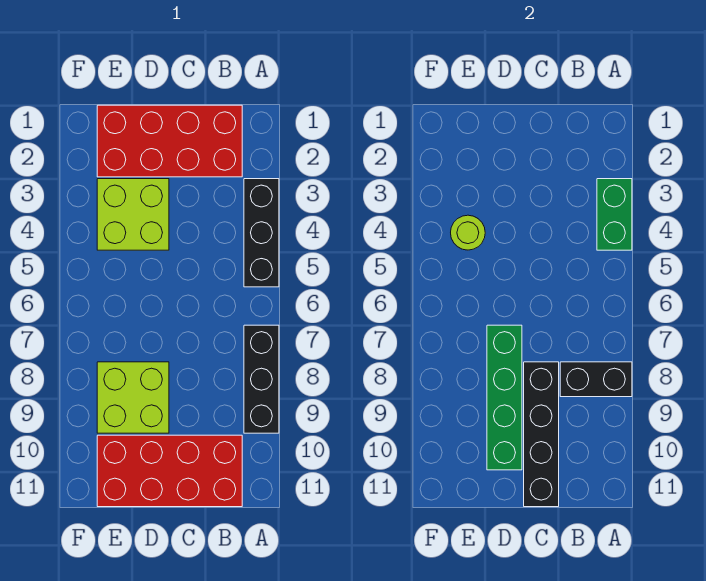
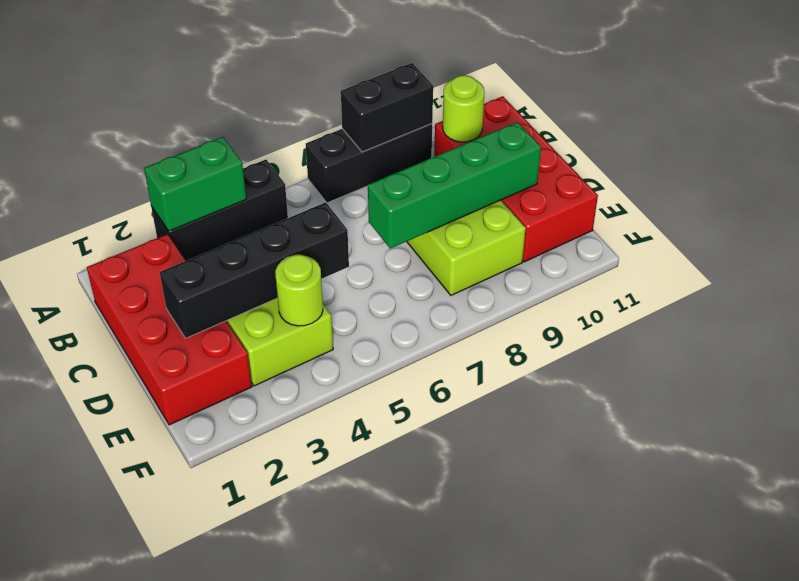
black brick A8:B8 level 2 -> black brick A8:A9 level 2
none -> lime round brick B10 level 2
black brick C8:C11 level 2 -> black brick D2:D5 level 2

